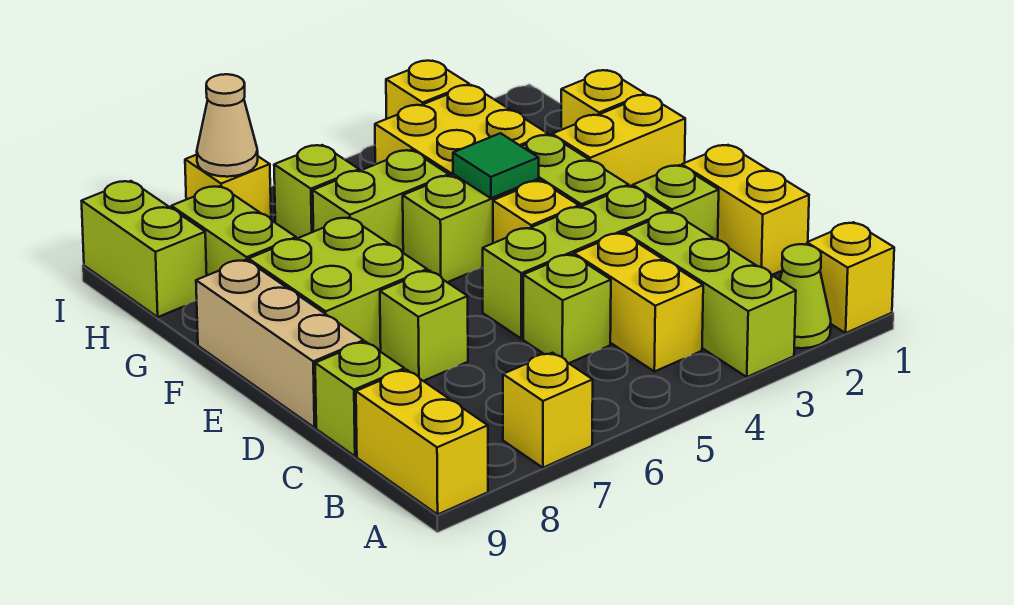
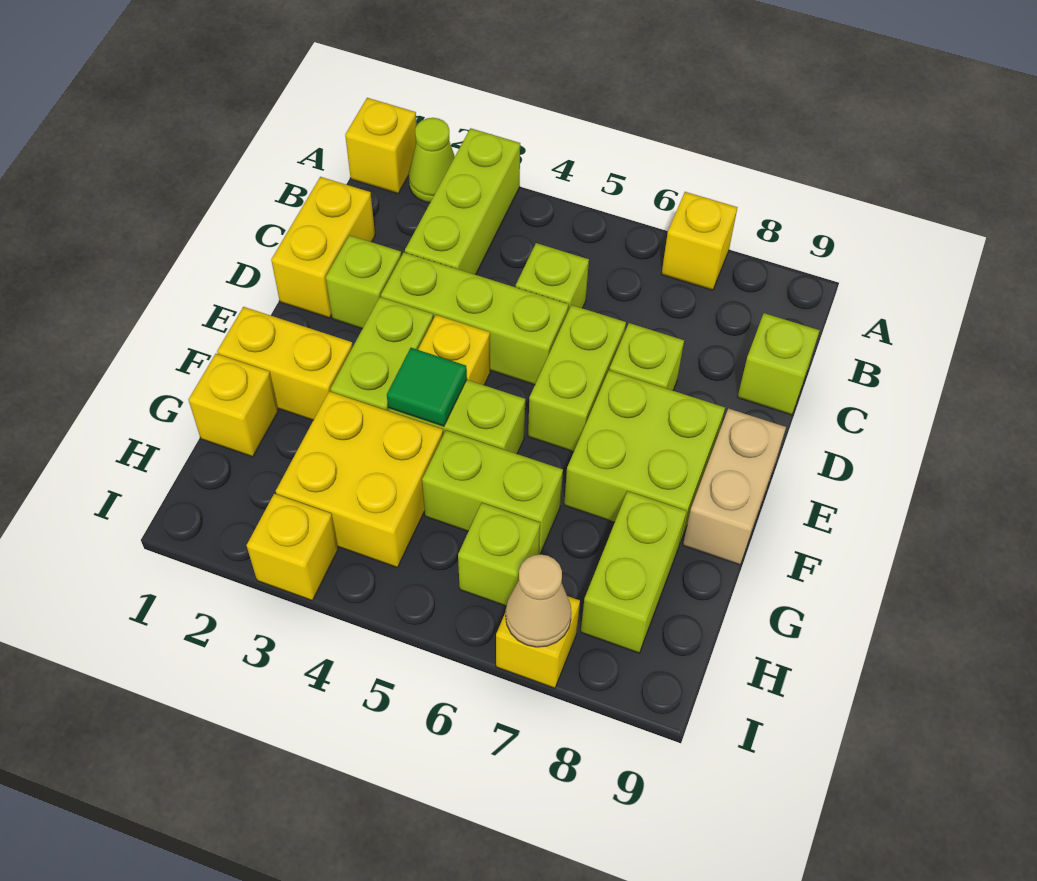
yellow brick A9:B9 level 1 -> none
yellow brick B4:C4 level 1 -> none
tan brick D9:F9 level 1 -> tan brick E9:F9 level 1
lime brick H9:I9 level 1 -> lime brick D6:E6 level 1

